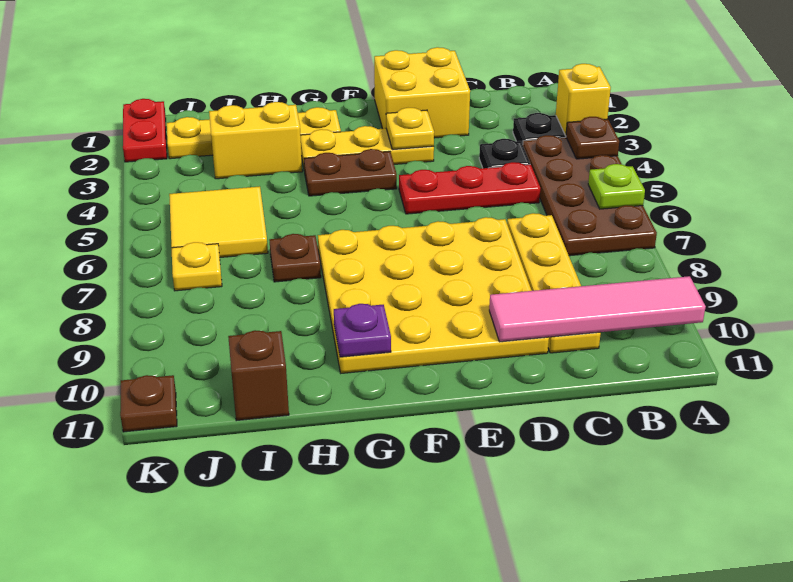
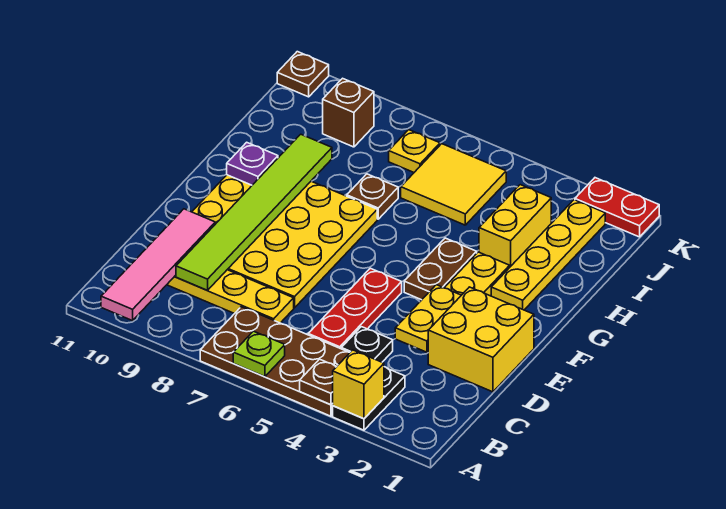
none -> lime tile C9:H9 level 2
yellow plate E3 level 2 -> yellow plate D3:E3 level 2
brown brick I11 level 1 -> brown brick J9 level 1

